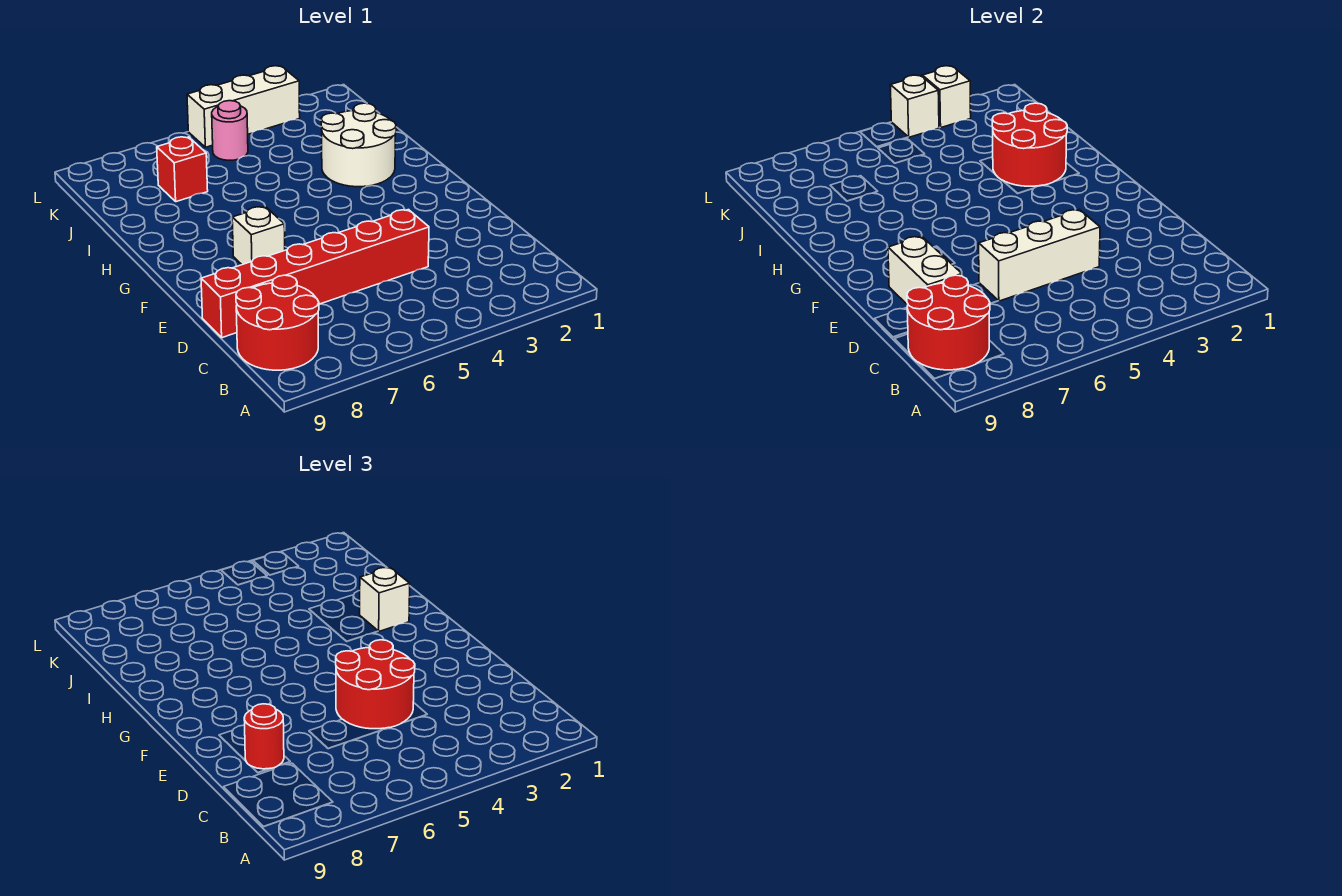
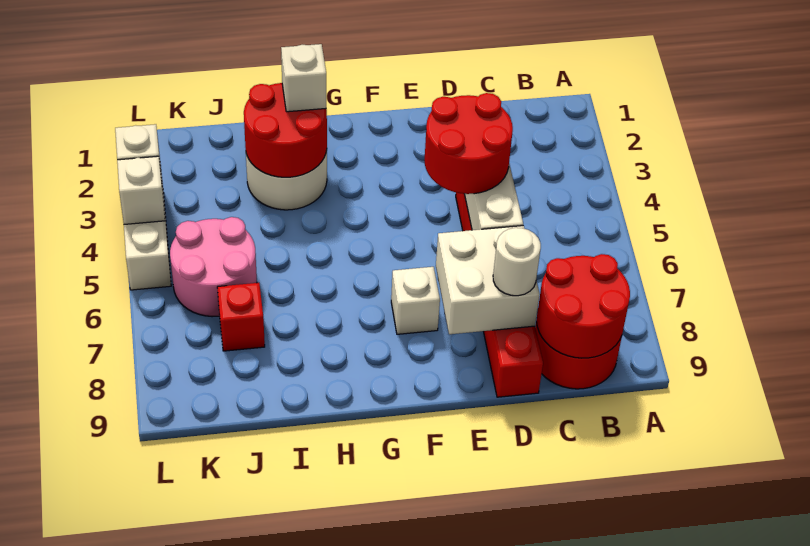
white brick D8:E8 level 2 -> white brick D7:E8 level 2
red round brick D8 level 3 -> white round brick D8 level 3
pink round brick K5 level 1 -> pink round brick J5:K6 level 1

